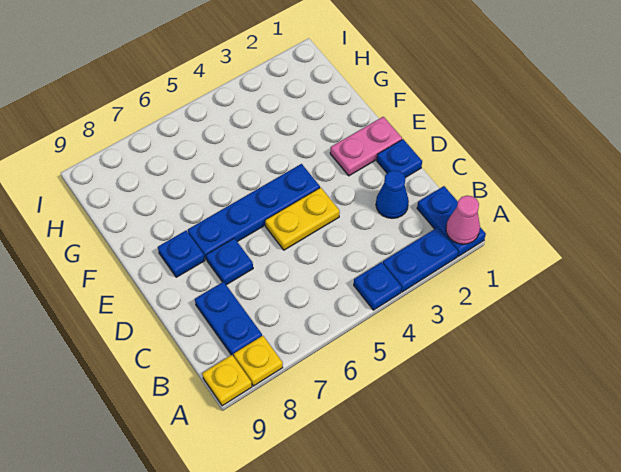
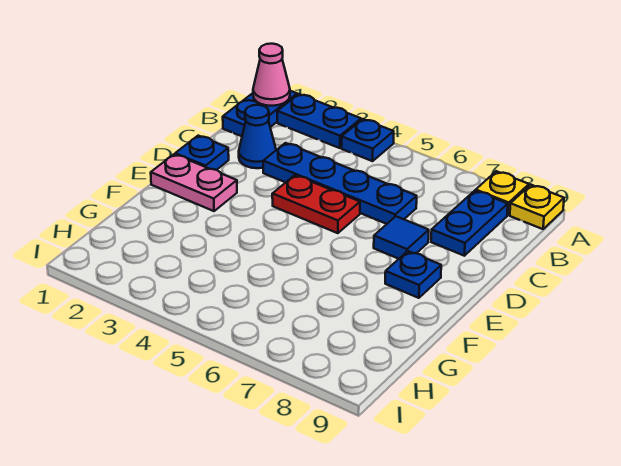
yellow plate D4:D5 level 1 -> red plate D4:D5 level 1
blue plate D7 level 1 -> blue tile D7 level 1
blue plate E4:E7 level 1 -> blue plate C3:C6 level 1

